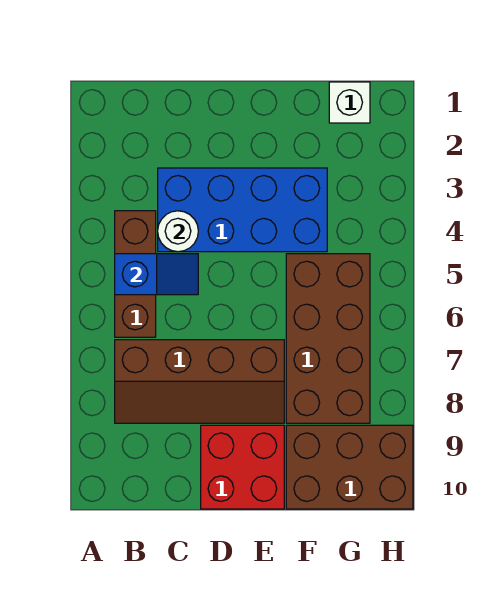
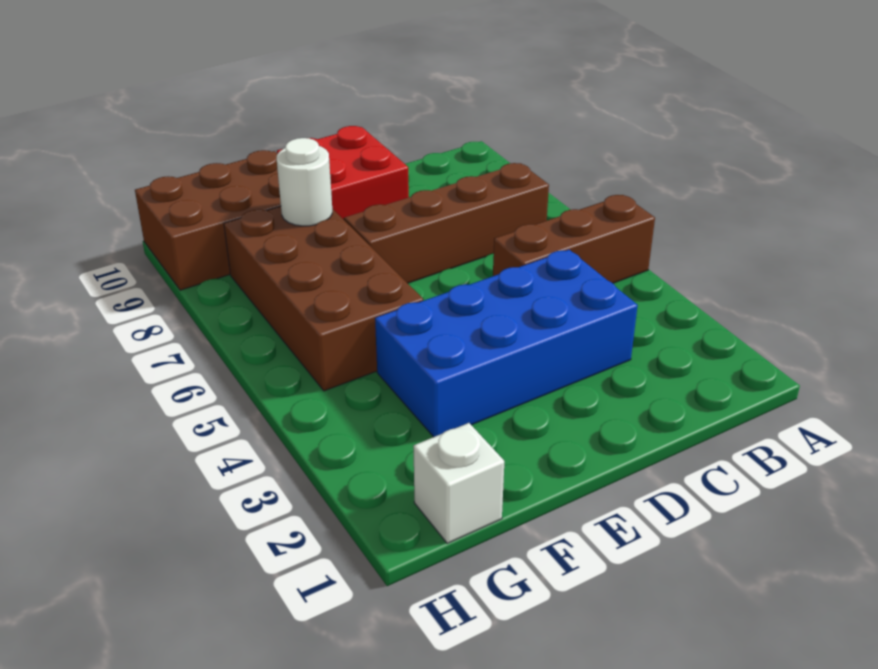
brown brick B4:B6 level 1 -> brown brick A5:C5 level 1
blue slope B5:C5 level 2 top B -> none
white round brick C4 level 2 -> white round brick F8 level 2

